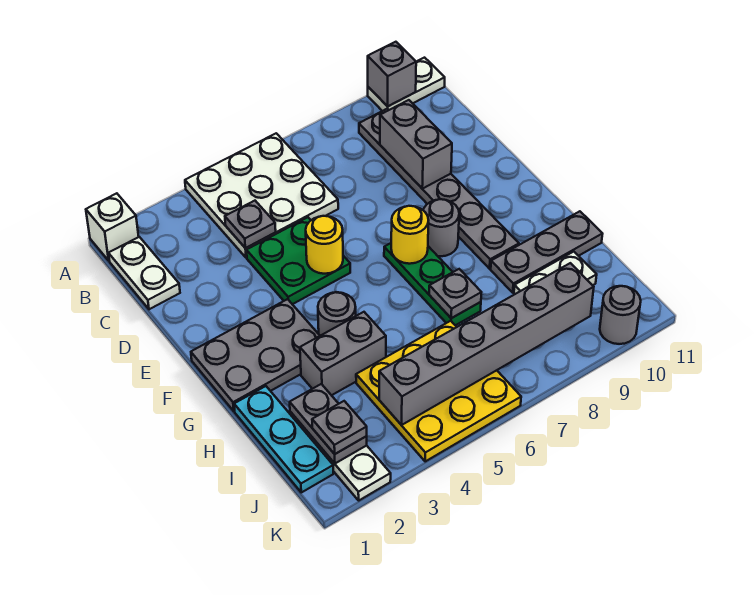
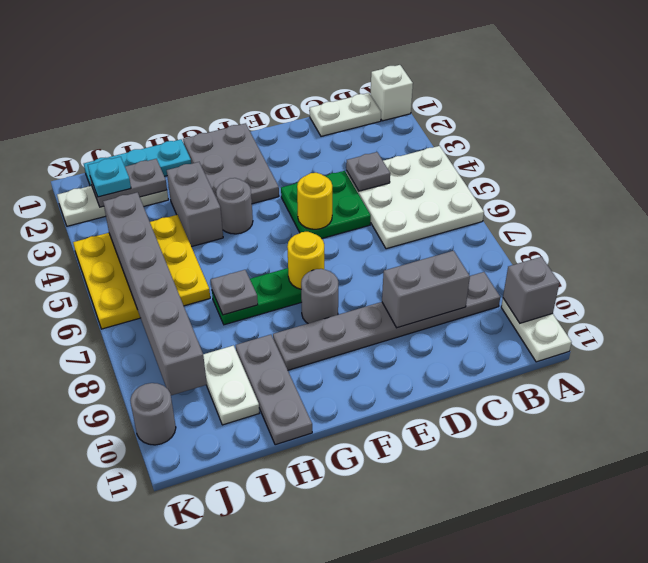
grey plate J2 level 3 -> cyan plate J2 level 3

